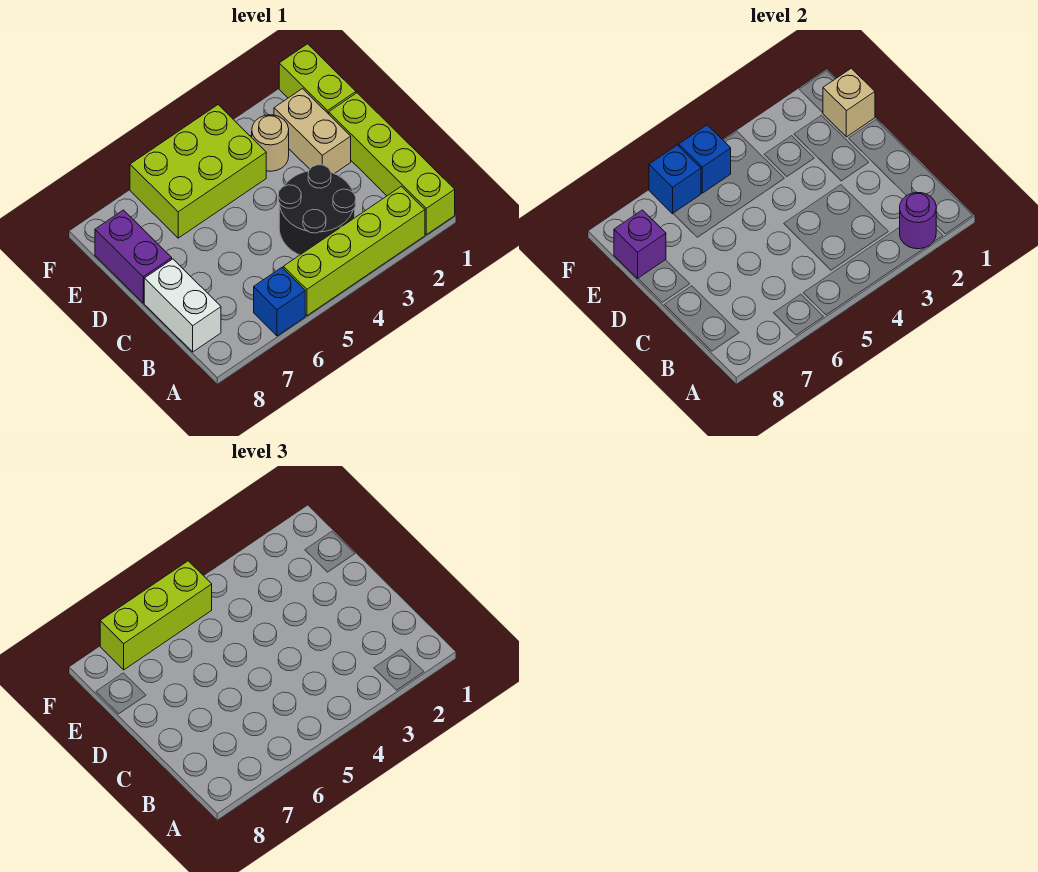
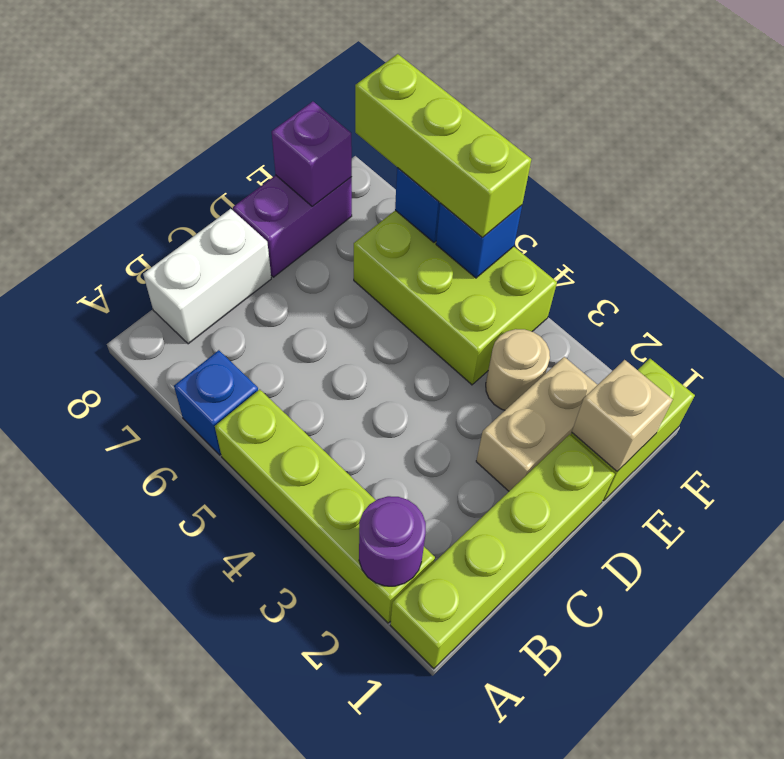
black round brick B3:C4 level 1 -> none

